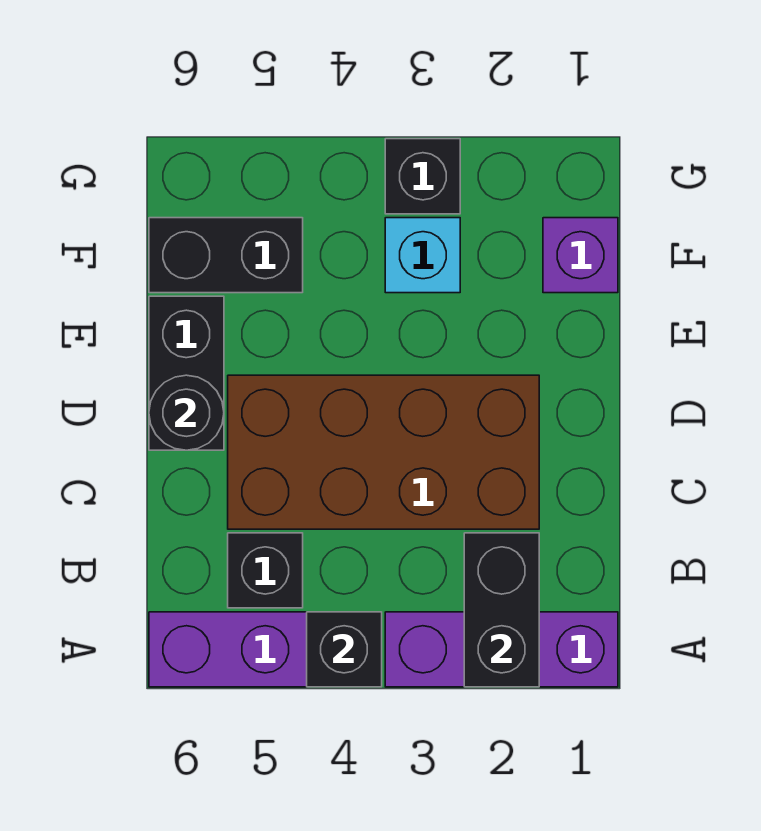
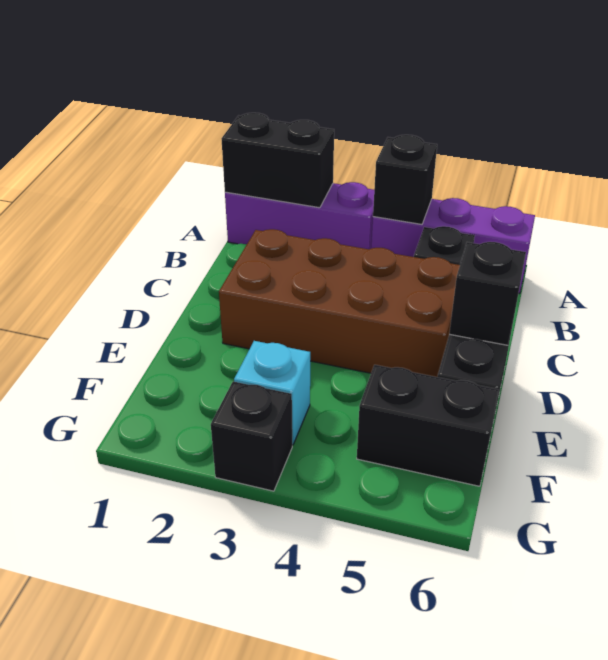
black brick A2:B2 level 2 -> black brick A1:A2 level 2
black round brick D6 level 2 -> black brick D6 level 2
purple brick F1 level 1 -> none

